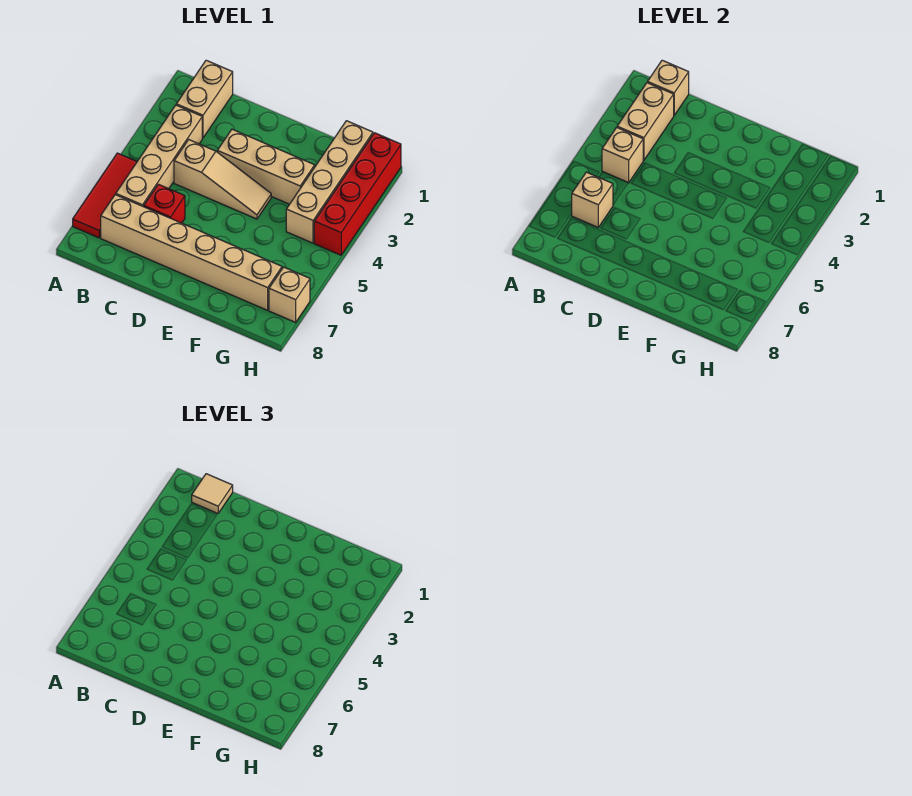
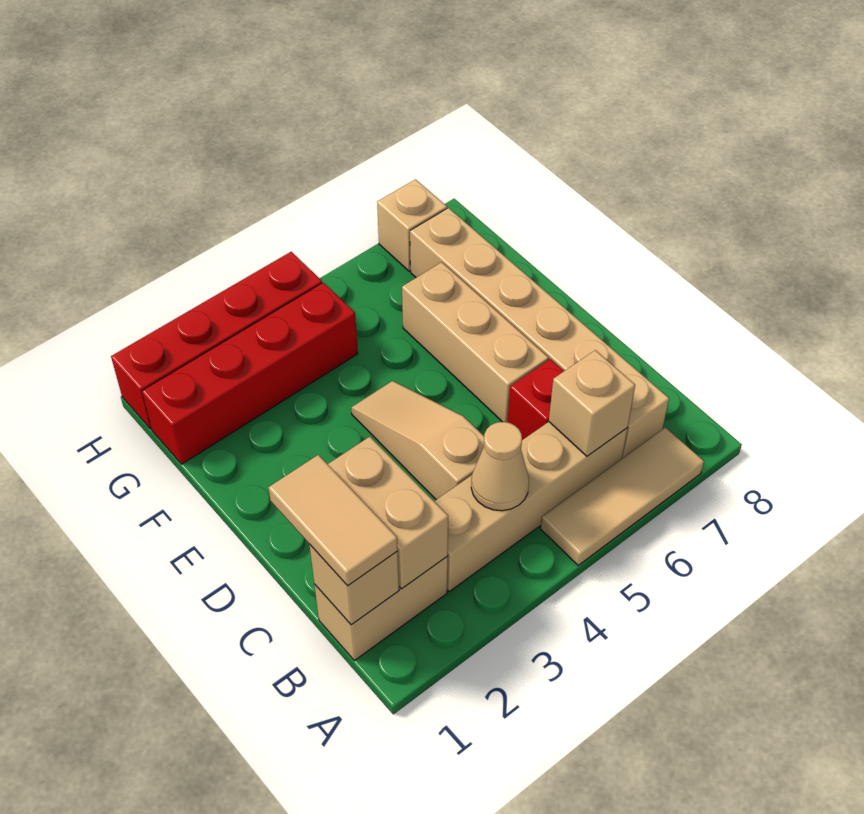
red tile A5:A7 level 1 -> tan tile A5:A7 level 1
tan tile B1 level 3 -> tan tile B1:C1 level 3
tan brick B2:B3 level 2 -> tan brick B2:C2 level 2
tan brick B4 level 2 -> tan cone B4 level 2
tan brick D3:F3 level 1 -> tan brick D6:F6 level 1
tan brick G1:G4 level 1 -> red brick G1:G4 level 1

